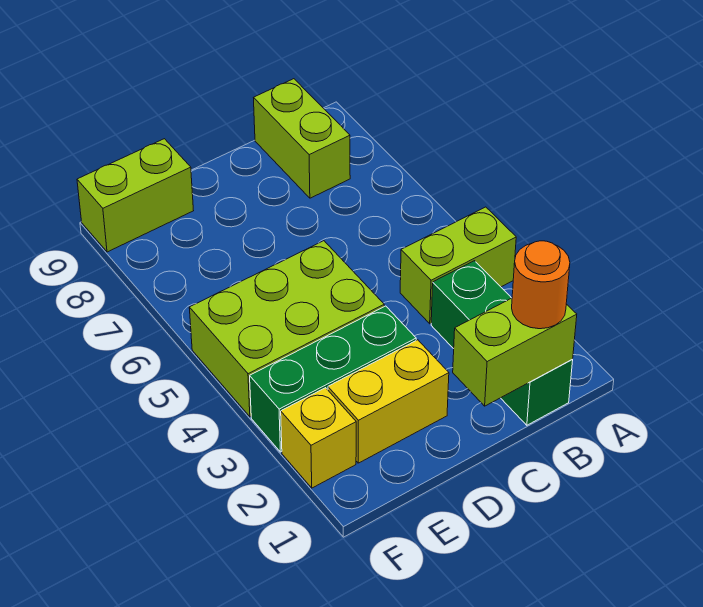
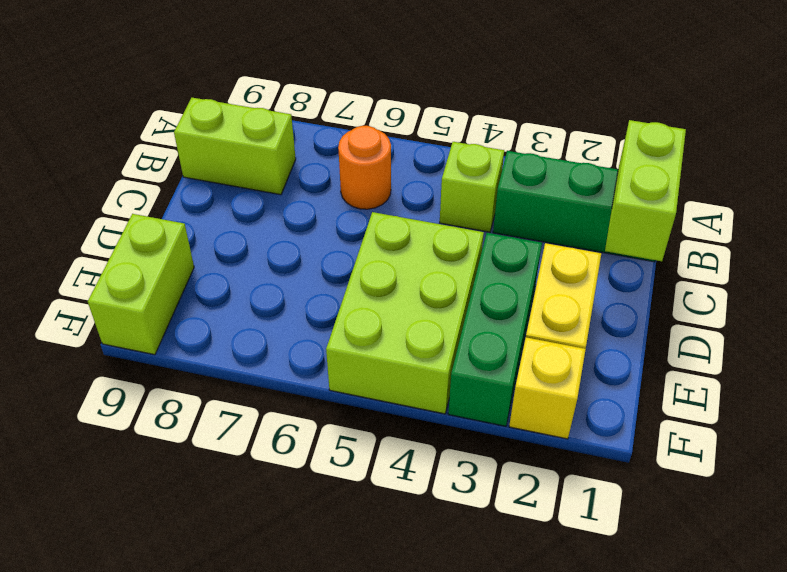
lime brick A4:B4 level 1 -> lime brick B4 level 1
orange round brick B1 level 3 -> orange round brick B6 level 1

